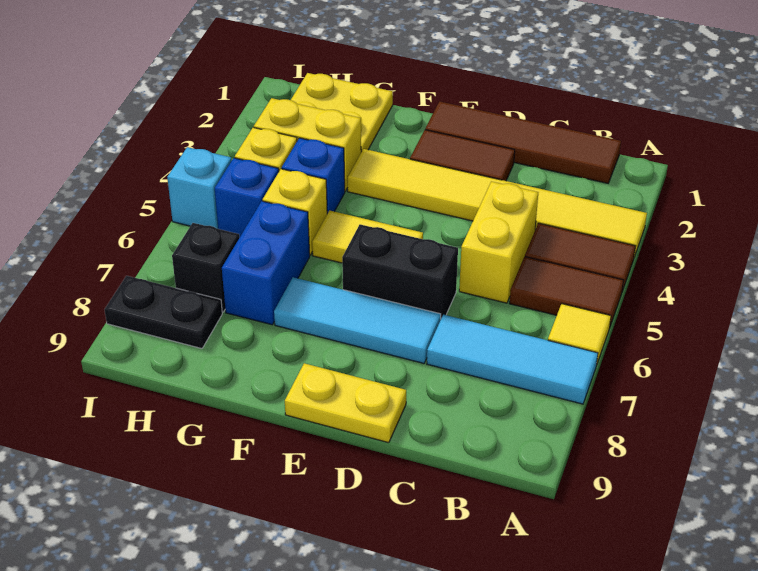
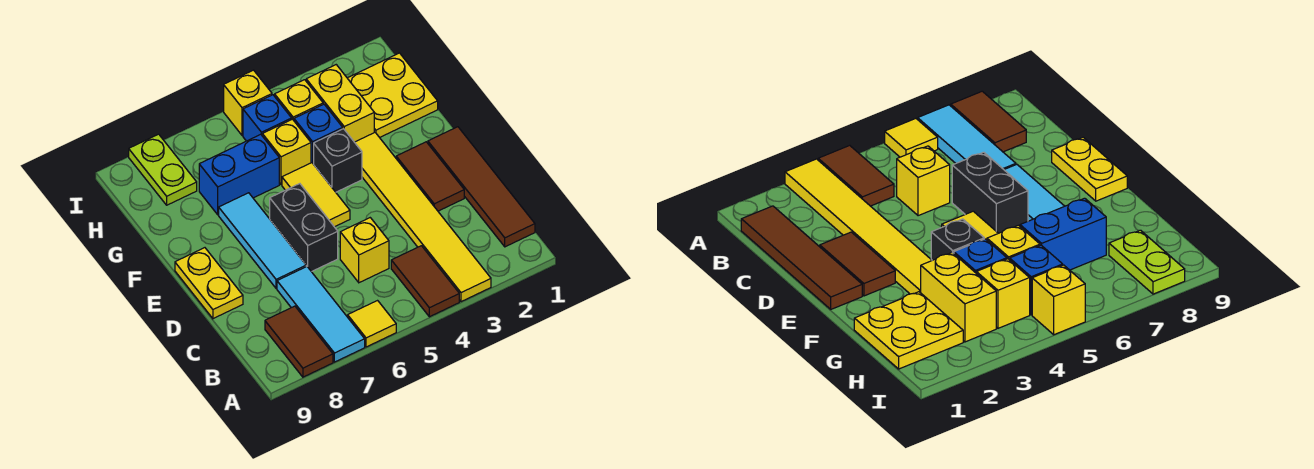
brown tile A5:B5 level 1 -> brown tile A8:B8 level 1
yellow brick C4:C5 level 1 -> yellow brick C5 level 1
black brick H7 level 1 -> black brick F4 level 1
black plate H8:I8 level 1 -> lime plate H8:I8 level 1
cyan brick I5 level 1 -> yellow brick I5 level 1

